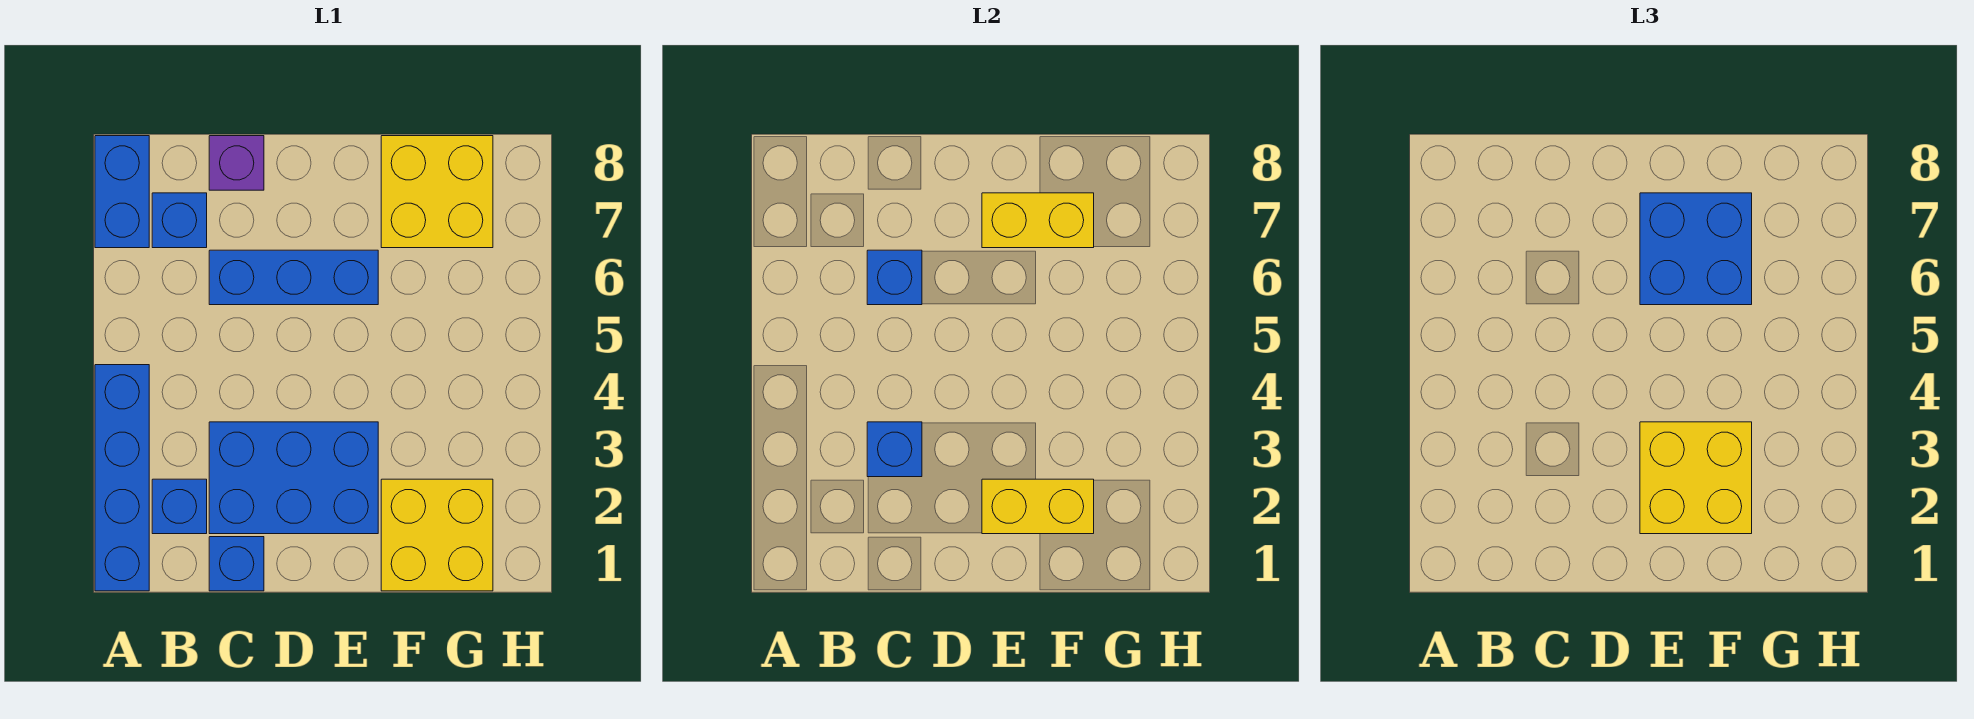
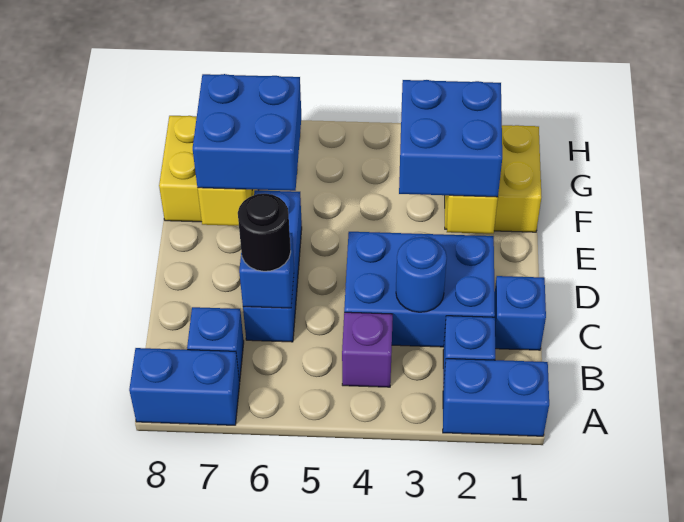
blue brick A1:A4 level 1 -> blue brick A1:A2 level 1
blue brick C2:E3 level 1 -> blue brick C2:D4 level 1
blue brick C3 level 2 -> blue round brick C3 level 2
none -> black round brick C6 level 3
purple brick C8 level 1 -> purple brick B4 level 1
yellow brick E2:F3 level 3 -> blue brick E2:F3 level 3

